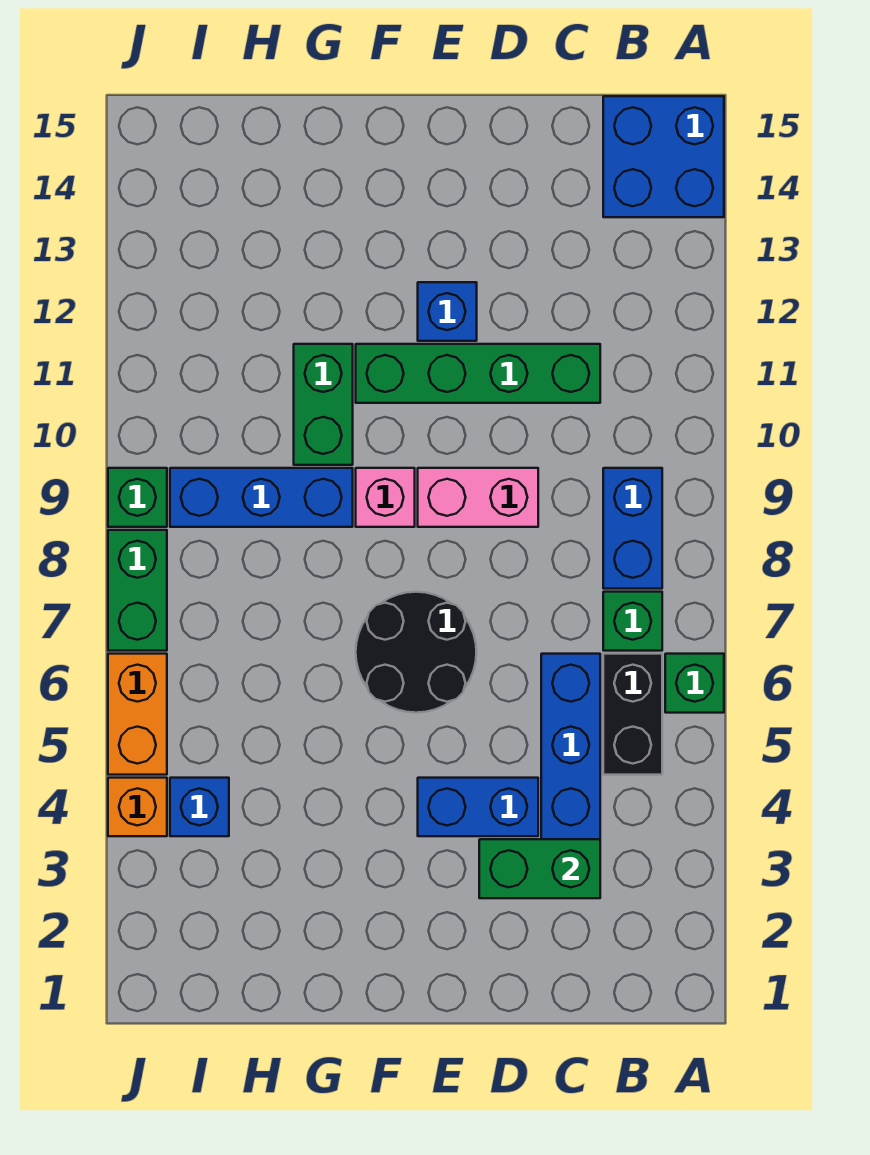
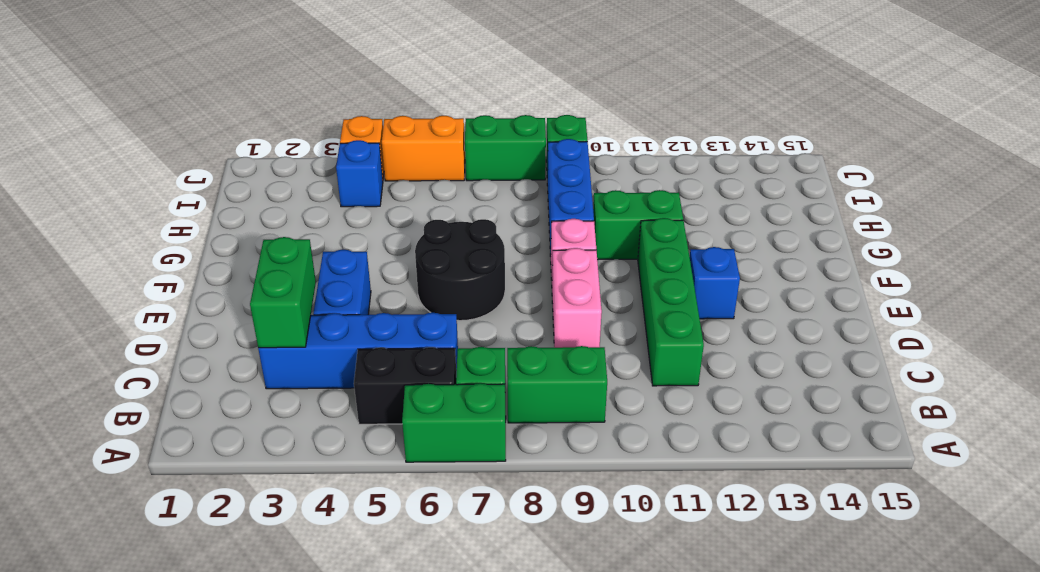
green brick A6 level 1 -> green brick A6:A7 level 1
blue brick A14:B15 level 1 -> none
blue brick B8:B9 level 1 -> green brick B8:B9 level 1

